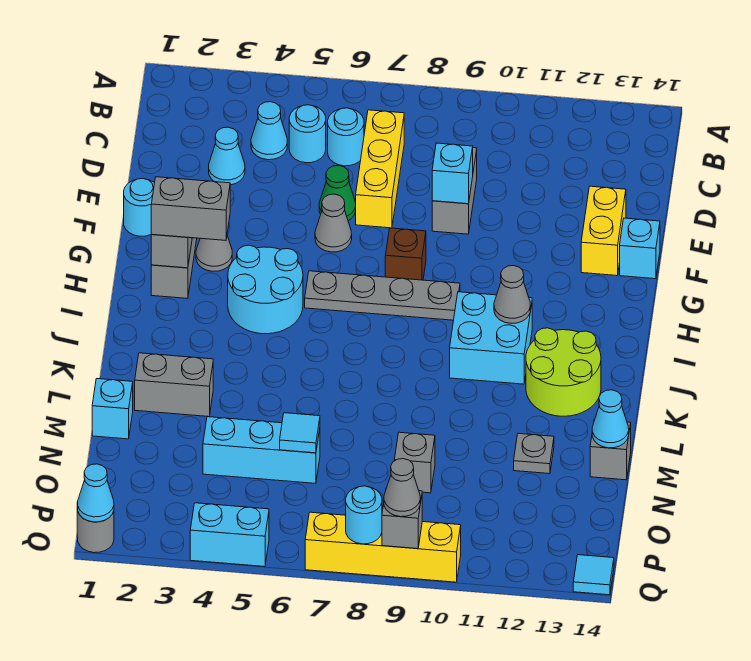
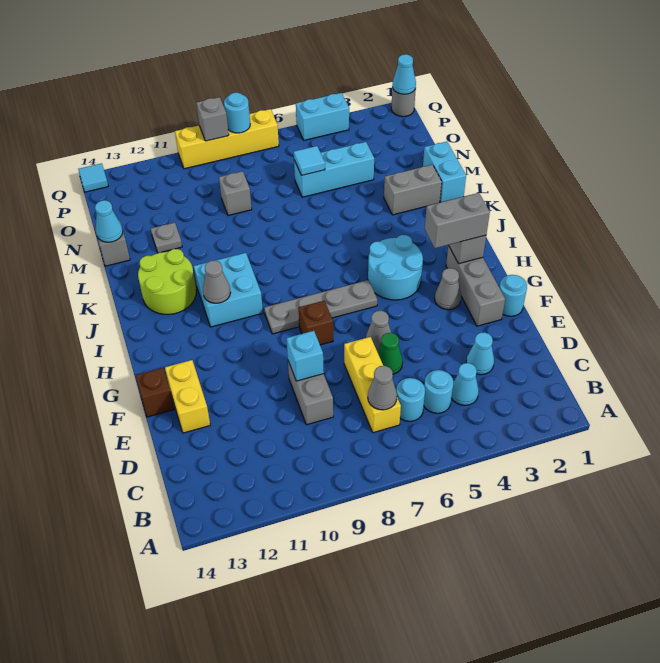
cyan brick F14 level 1 -> brown brick F14 level 1
cyan brick M1 level 1 -> cyan brick L1:M1 level 1
grey cone Q9 level 3 -> grey cone C7 level 2

